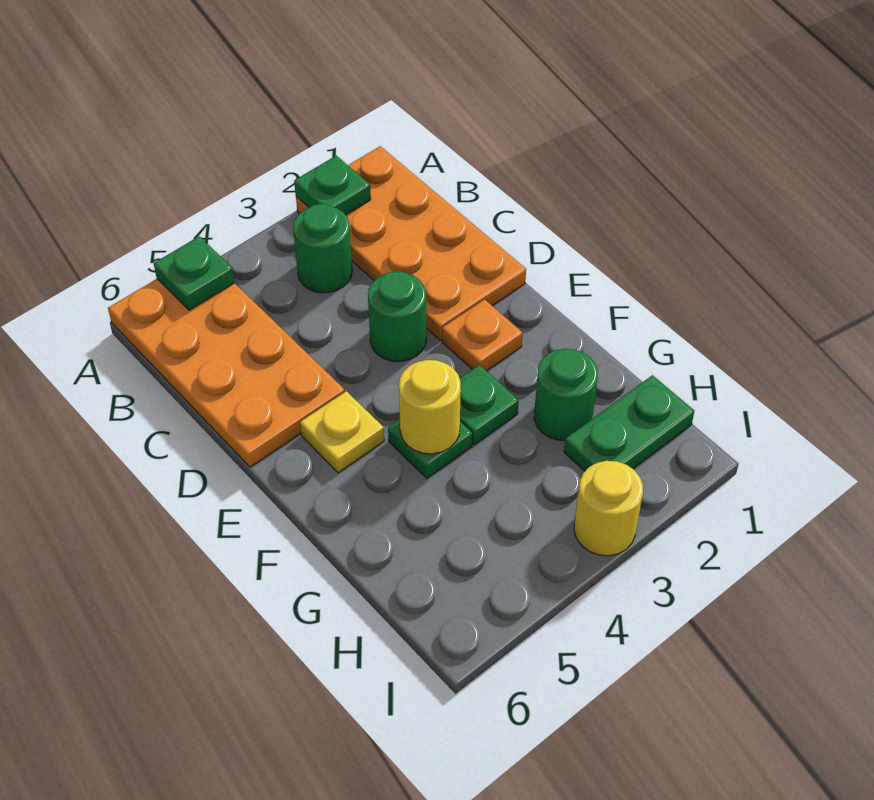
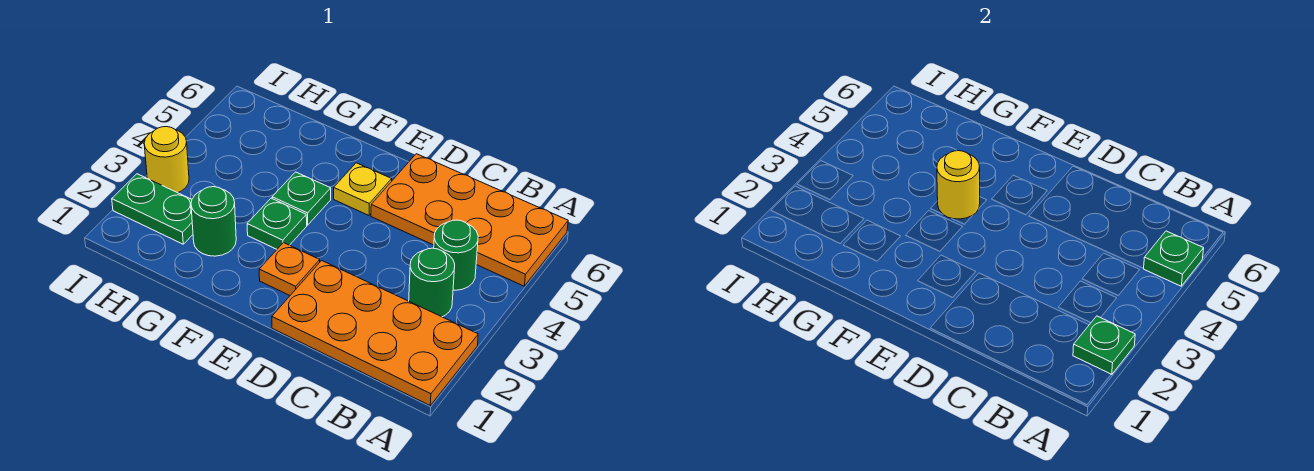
green round brick D3 level 1 -> green round brick B4 level 1
green plate H1:H2 level 1 -> green plate H2:I2 level 1

